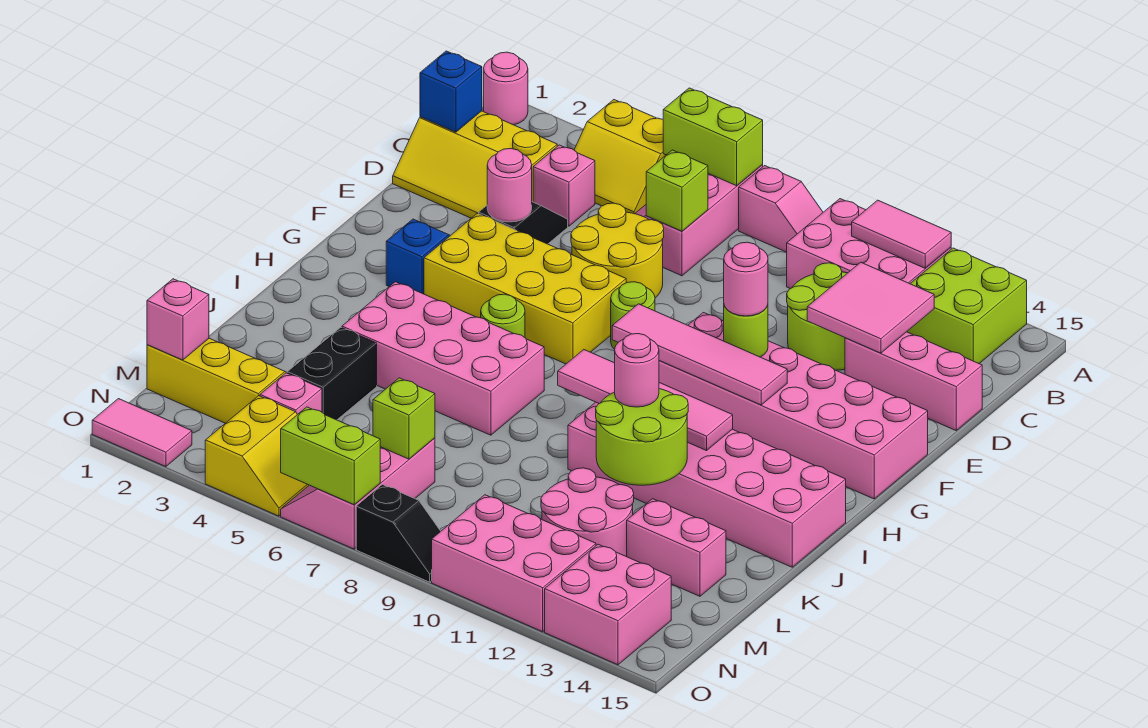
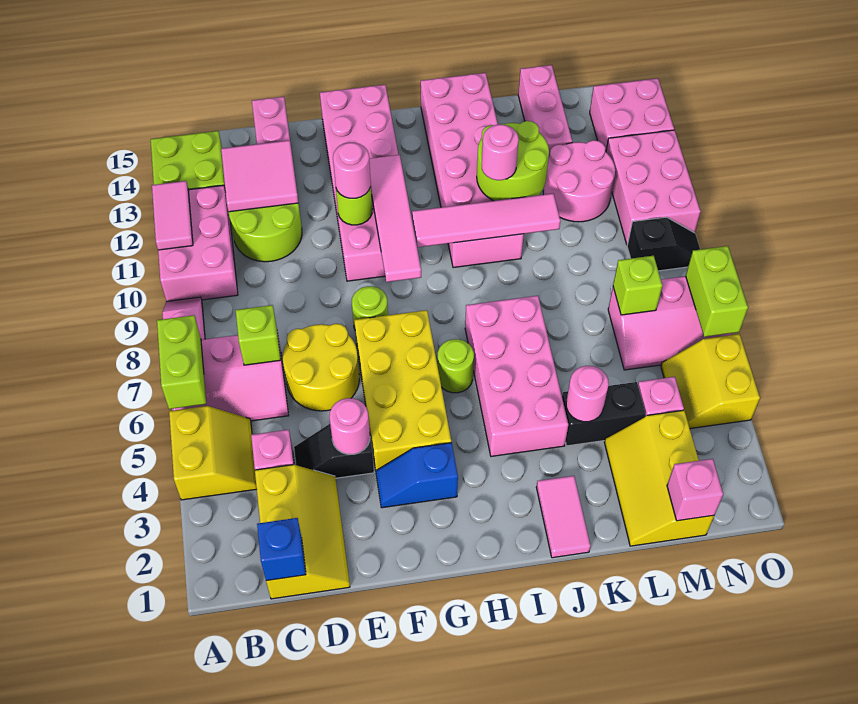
pink round brick A1 level 1 -> pink round brick K4 level 2
pink tile I9:I12 level 2 -> pink tile H10:K10 level 2
pink brick L13:L14 level 1 -> pink brick L13:L15 level 1
yellow slope N4:O5 level 1 top 4 -> yellow slope N4:O5 level 1 top O
pink tile O1:O2 level 1 -> pink tile J1:J2 level 1
black slope O8:O9 level 1 top 8 -> black slope N9:O9 level 1 top N

